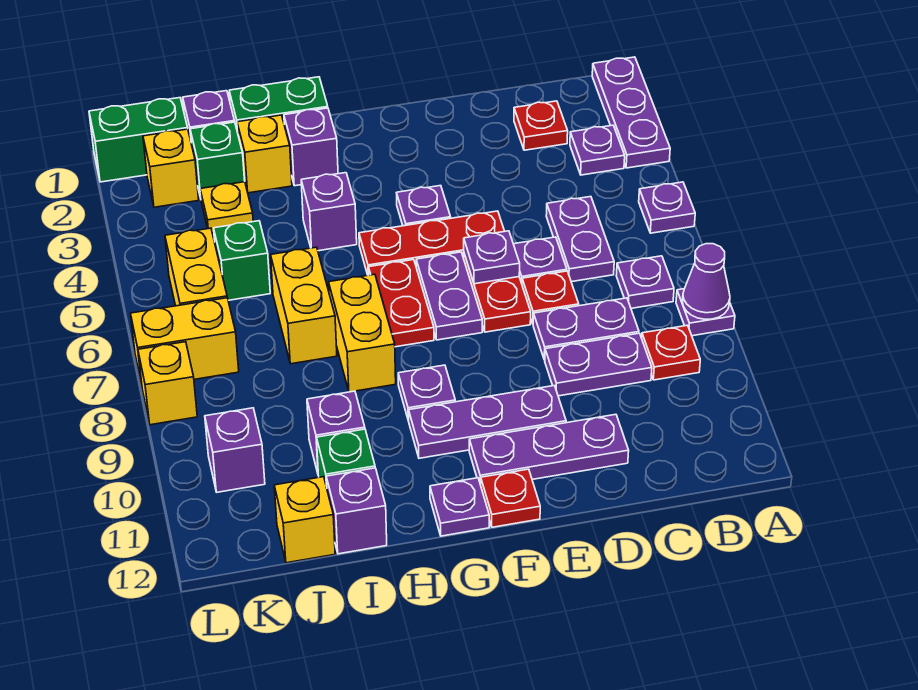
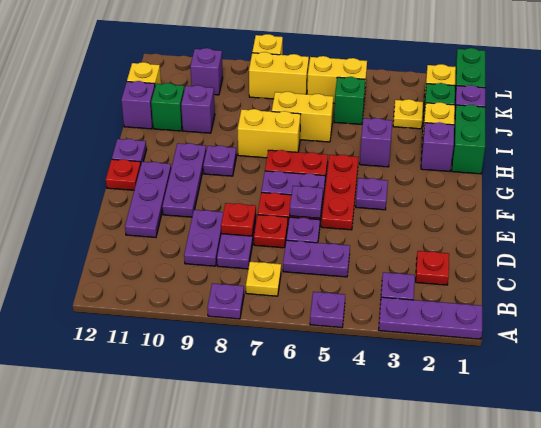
purple cone A8 level 2 -> none
purple plate B7 level 1 -> yellow plate B7 level 1
red plate B9 level 1 -> red plate D8 level 2
yellow brick K7:L7 level 1 -> yellow brick K7:K8 level 1

